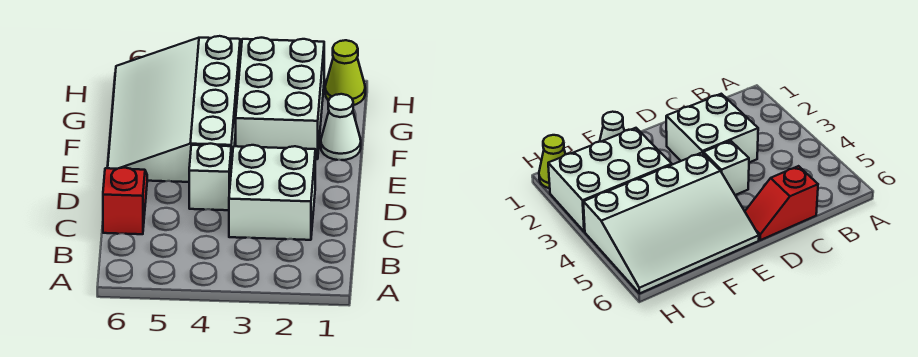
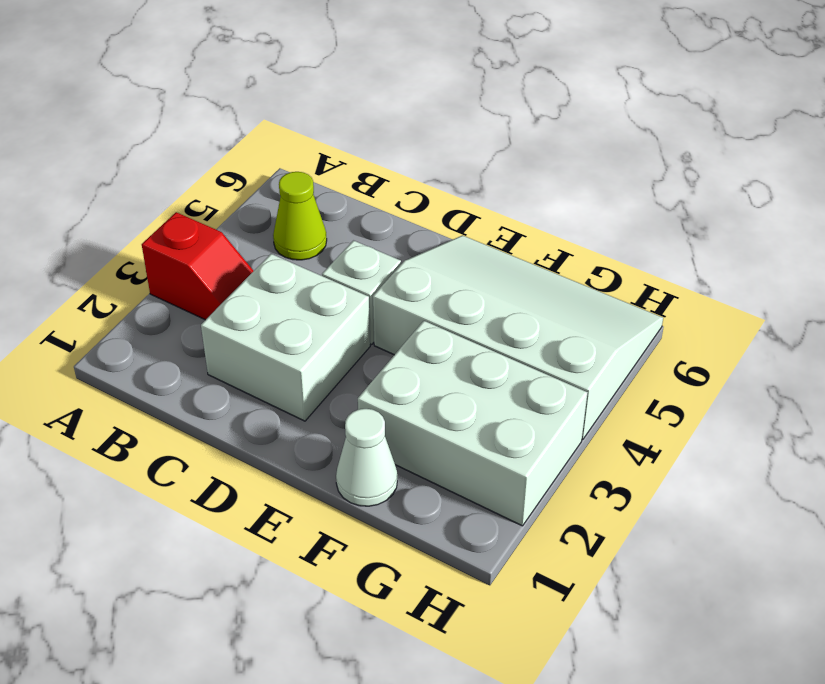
red slope C6:D6 level 1 top C -> red slope A3:B3 level 1 top A
lime cone H1 level 1 -> lime cone B5 level 1

